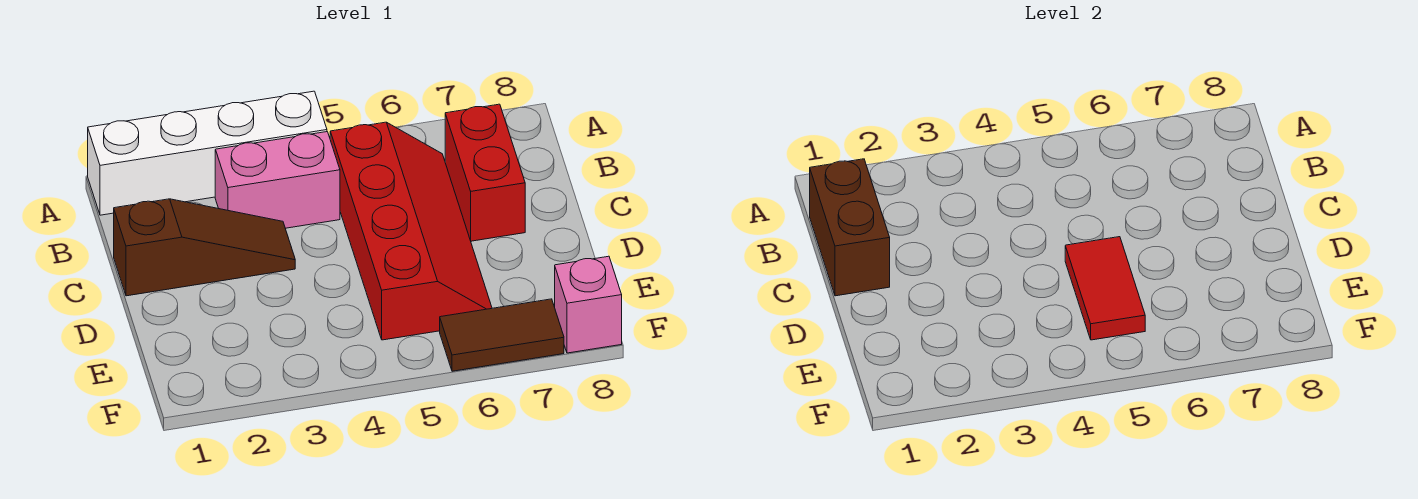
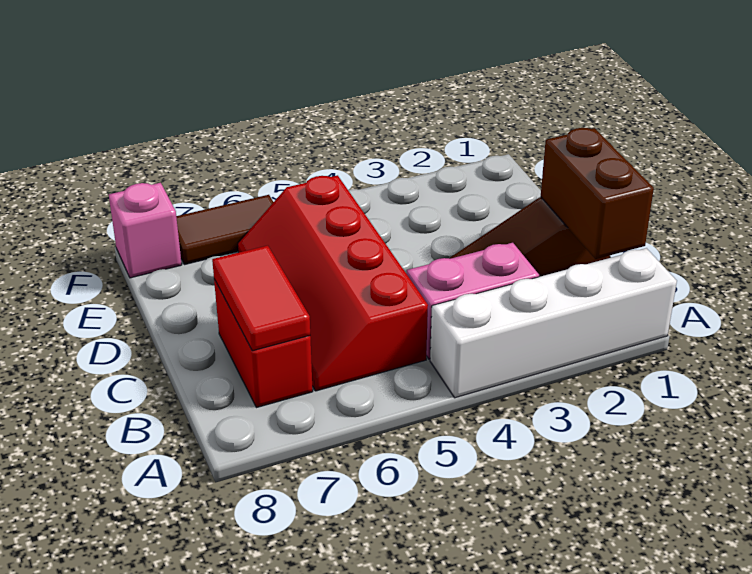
red tile D5:E5 level 2 -> red tile B7:C7 level 2

